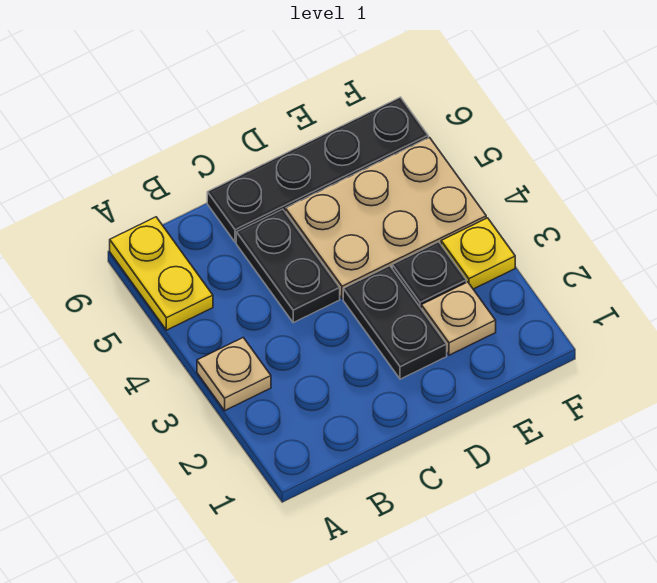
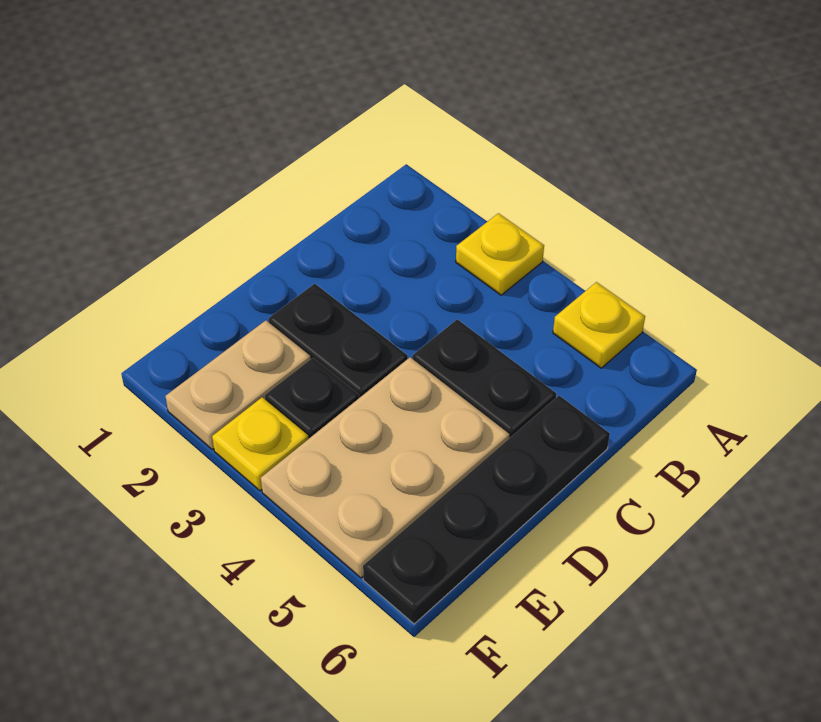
tan plate A3 level 1 -> yellow plate A3 level 1
yellow plate A5:A6 level 1 -> yellow plate A5 level 1
tan plate E2 level 1 -> tan plate E2:F2 level 1

